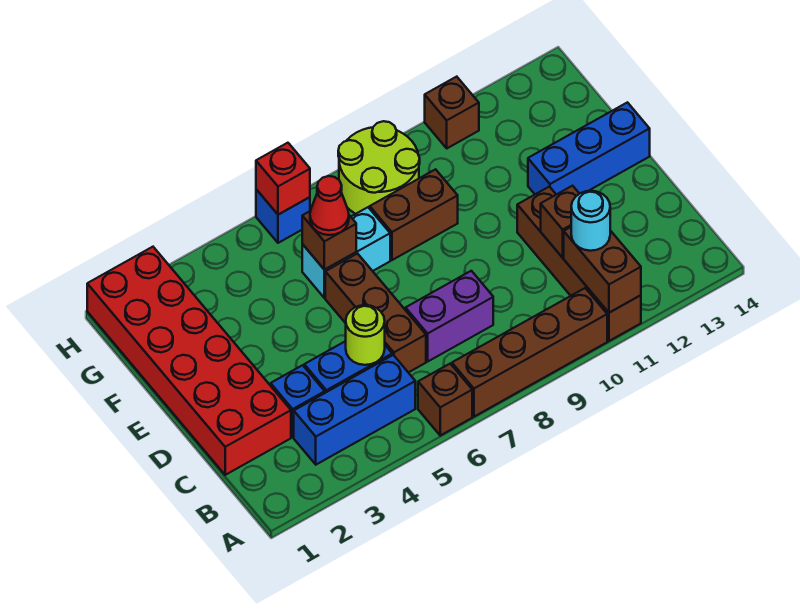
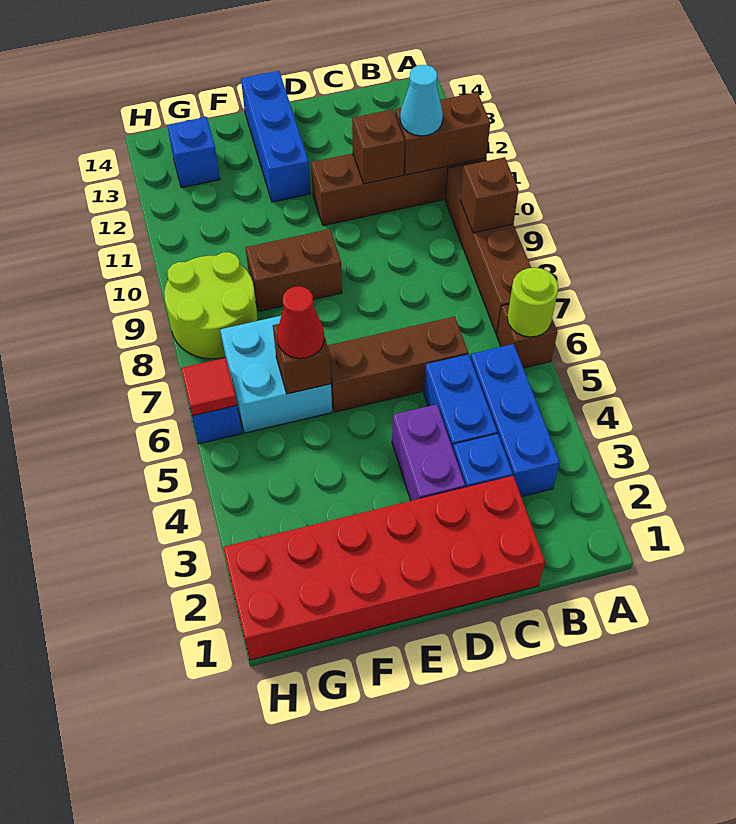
cyan round brick B11 level 3 -> cyan cone B11 level 3
lime round brick C5 level 2 -> lime round brick A6 level 2
purple brick C7:C8 level 1 -> purple brick D3:D4 level 1
cyan brick F6:F7 level 1 -> cyan brick F6:G7 level 1
brown brick F8:F9 level 1 -> brown brick E9:F9 level 1
none -> blue brick G13 level 1
red brick H6 level 2 -> red tile H6 level 2
brown brick H11 level 1 -> brown brick A9 level 2

